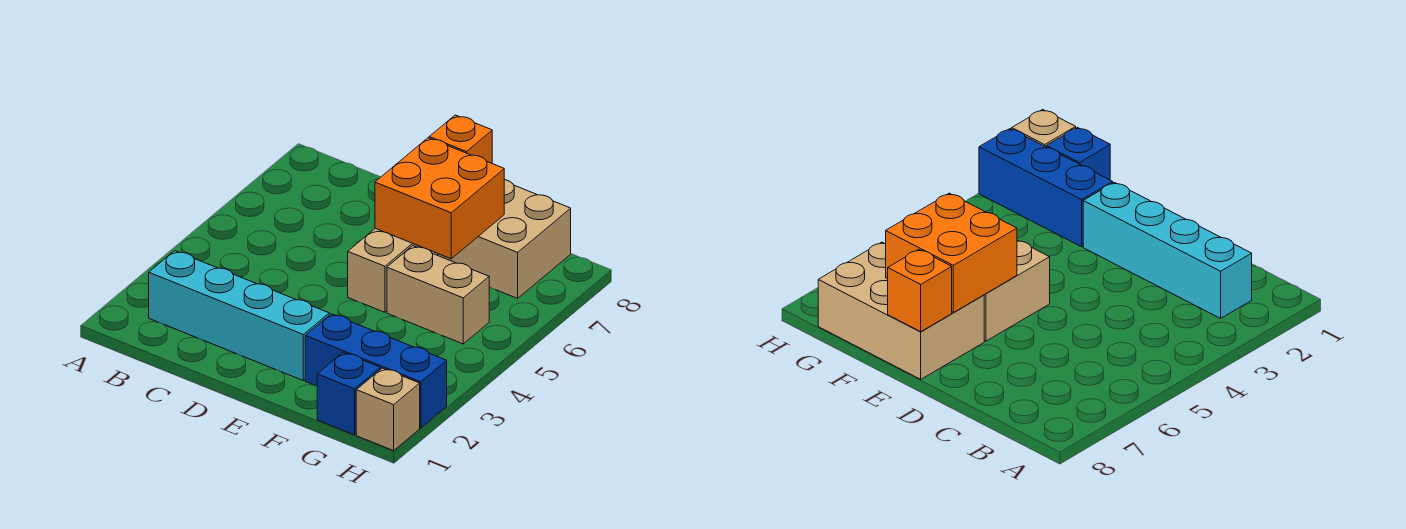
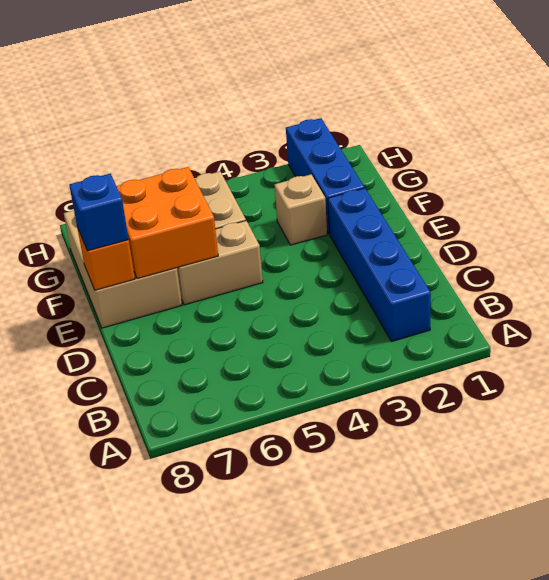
cyan brick B2:E2 level 1 -> blue brick B2:E2 level 1
blue brick G1 level 1 -> blue brick E8 level 3
tan brick H1 level 1 -> tan brick F3 level 1

